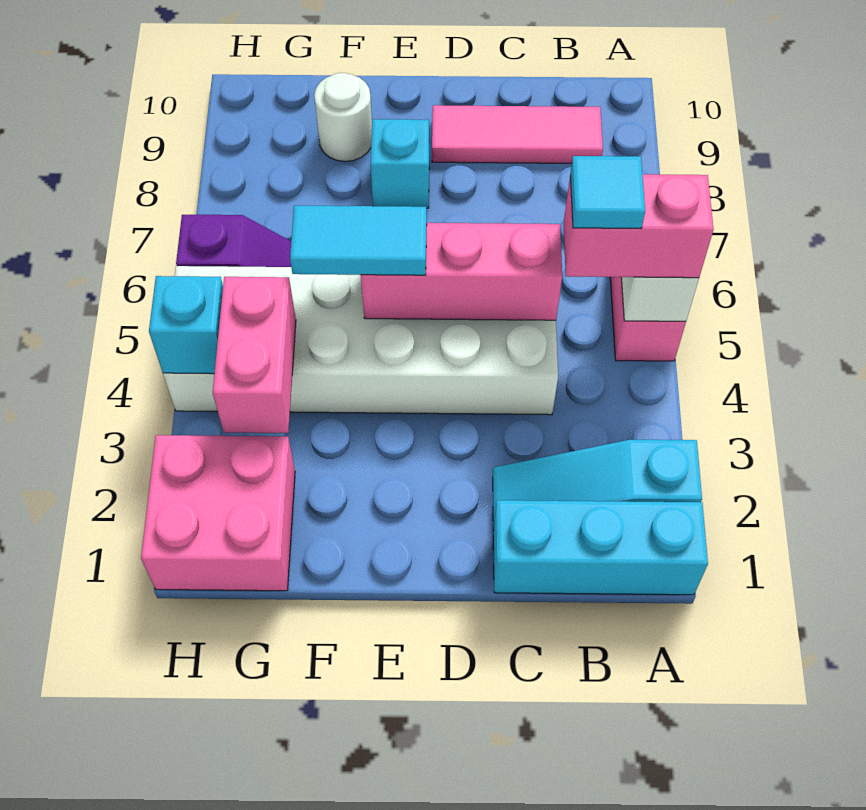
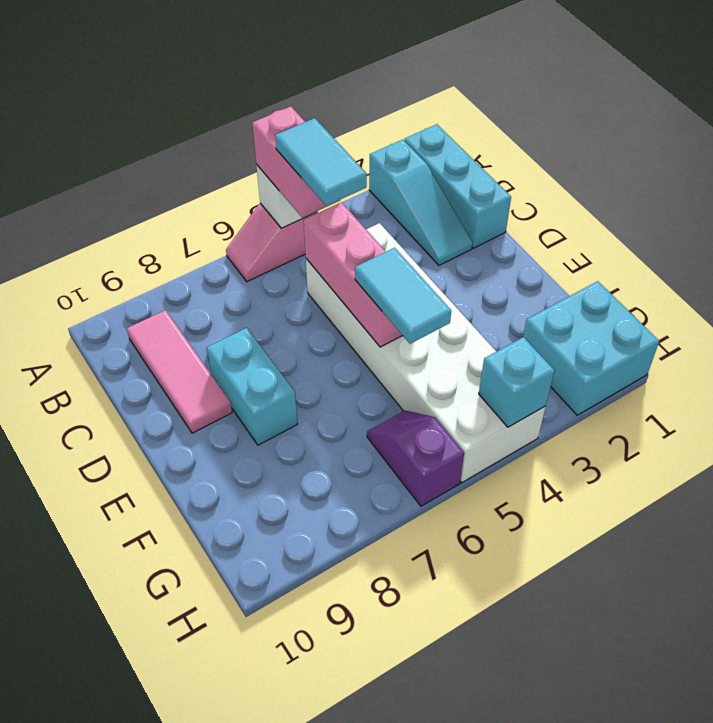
cyan tile B5 level 4 -> cyan tile B5:C5 level 4
cyan brick E8 level 1 -> cyan brick D8:E8 level 1
white round brick F9 level 1 -> none
pink brick G1:H2 level 1 -> cyan brick G1:H2 level 1
pink brick G3:G4 level 2 -> none

